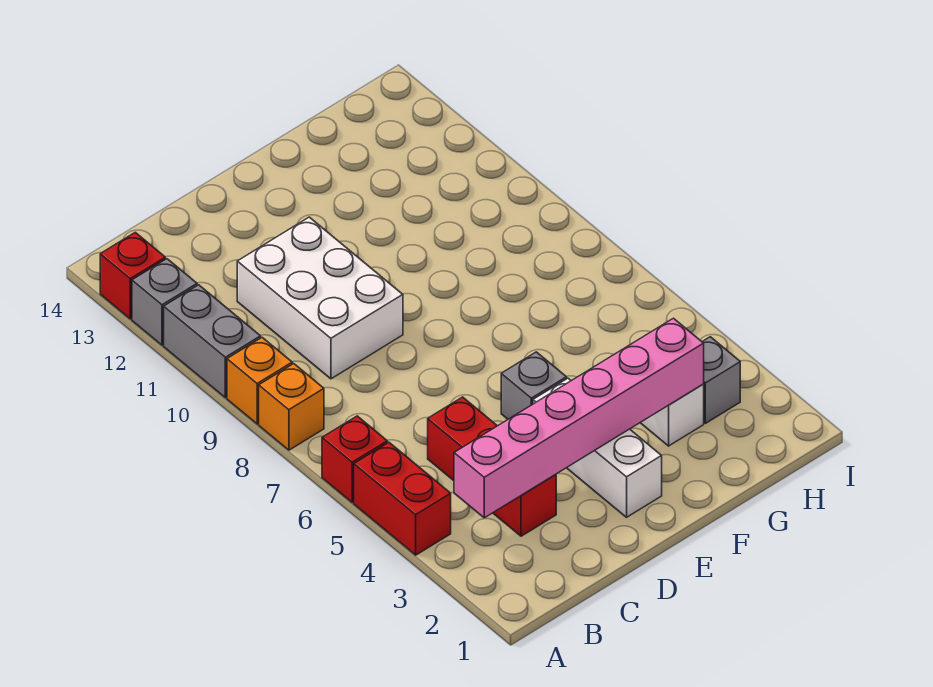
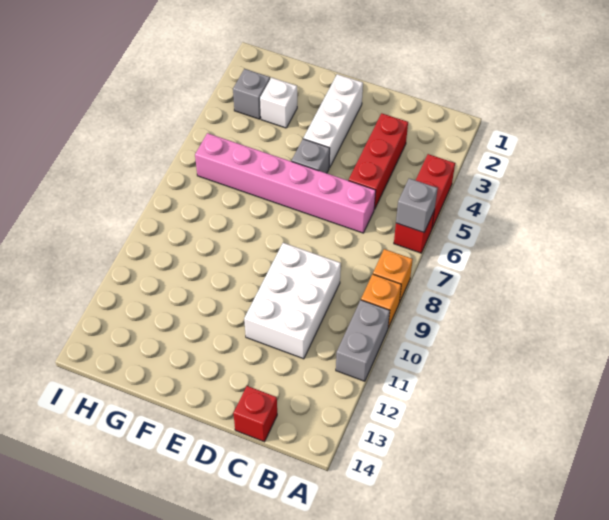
grey brick A12 level 1 -> grey brick A6 level 2
red brick A13 level 1 -> red brick C14 level 1
pink brick B3:G3 level 2 -> pink brick C6:H6 level 1

